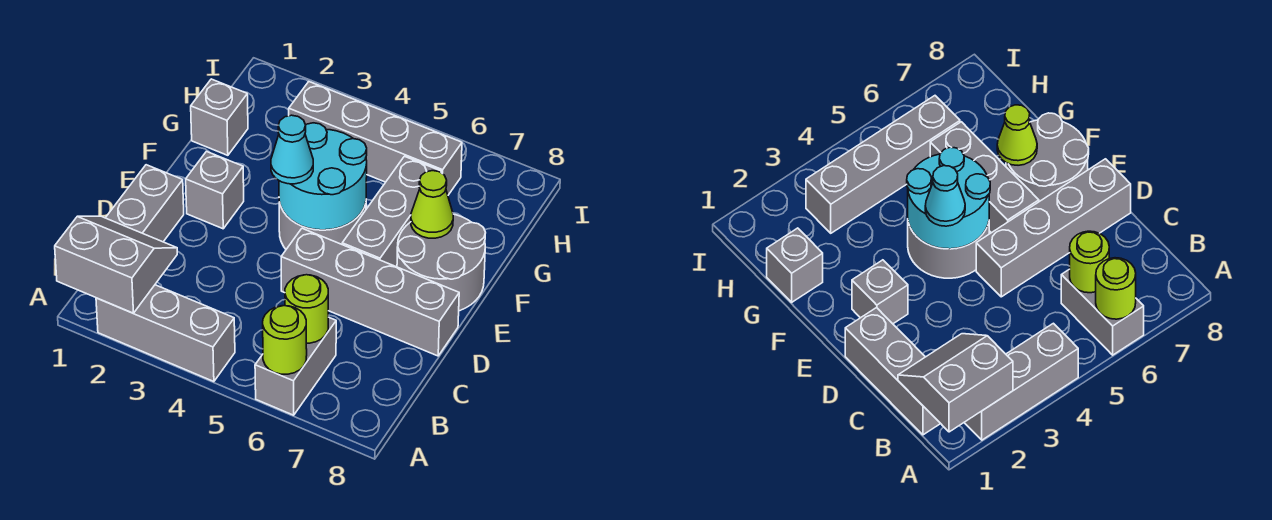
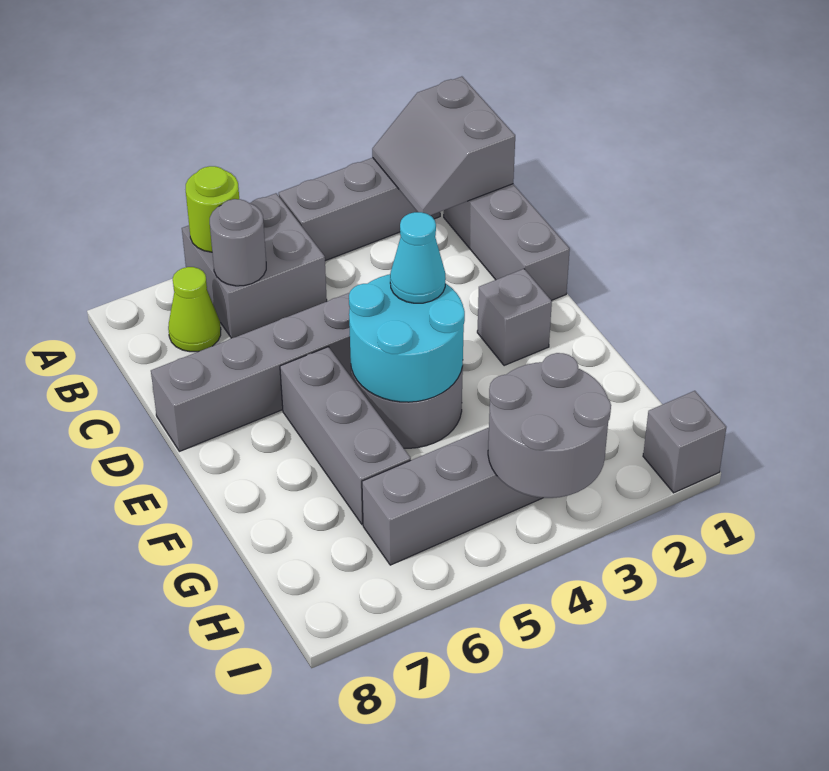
grey slope A1:B2 level 2 top A -> grey slope A1:B2 level 2 top 1
grey brick A6:B6 level 1 -> grey brick A5:B6 level 1
lime round brick B6 level 2 -> grey round brick B6 level 2
grey round brick E7:F8 level 1 -> grey round brick H3:I4 level 2
lime cone F7 level 2 -> lime cone B7 level 1
grey brick G1 level 1 -> grey brick I1 level 1

